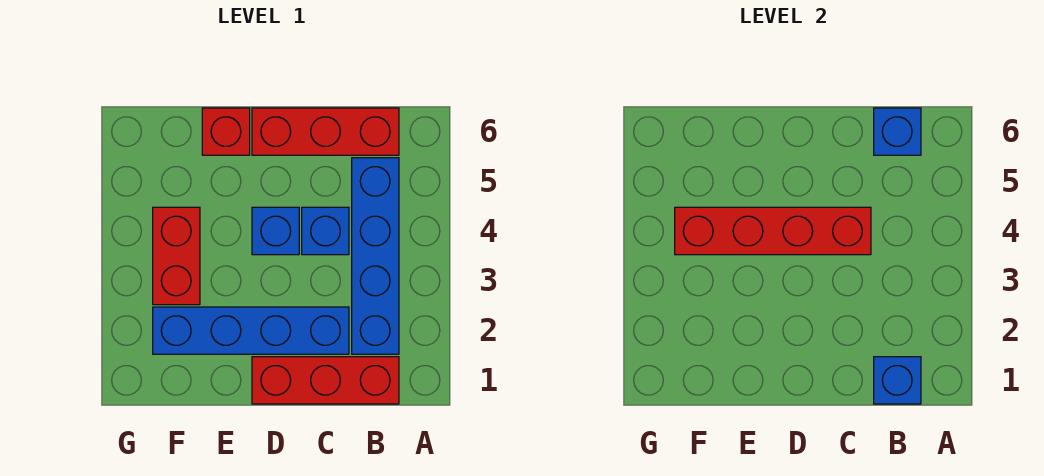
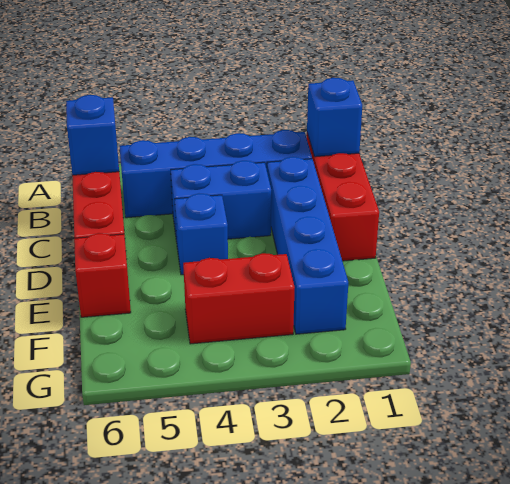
blue brick C4 level 1 -> blue brick C3:C4 level 1
red brick C4:F4 level 2 -> none

